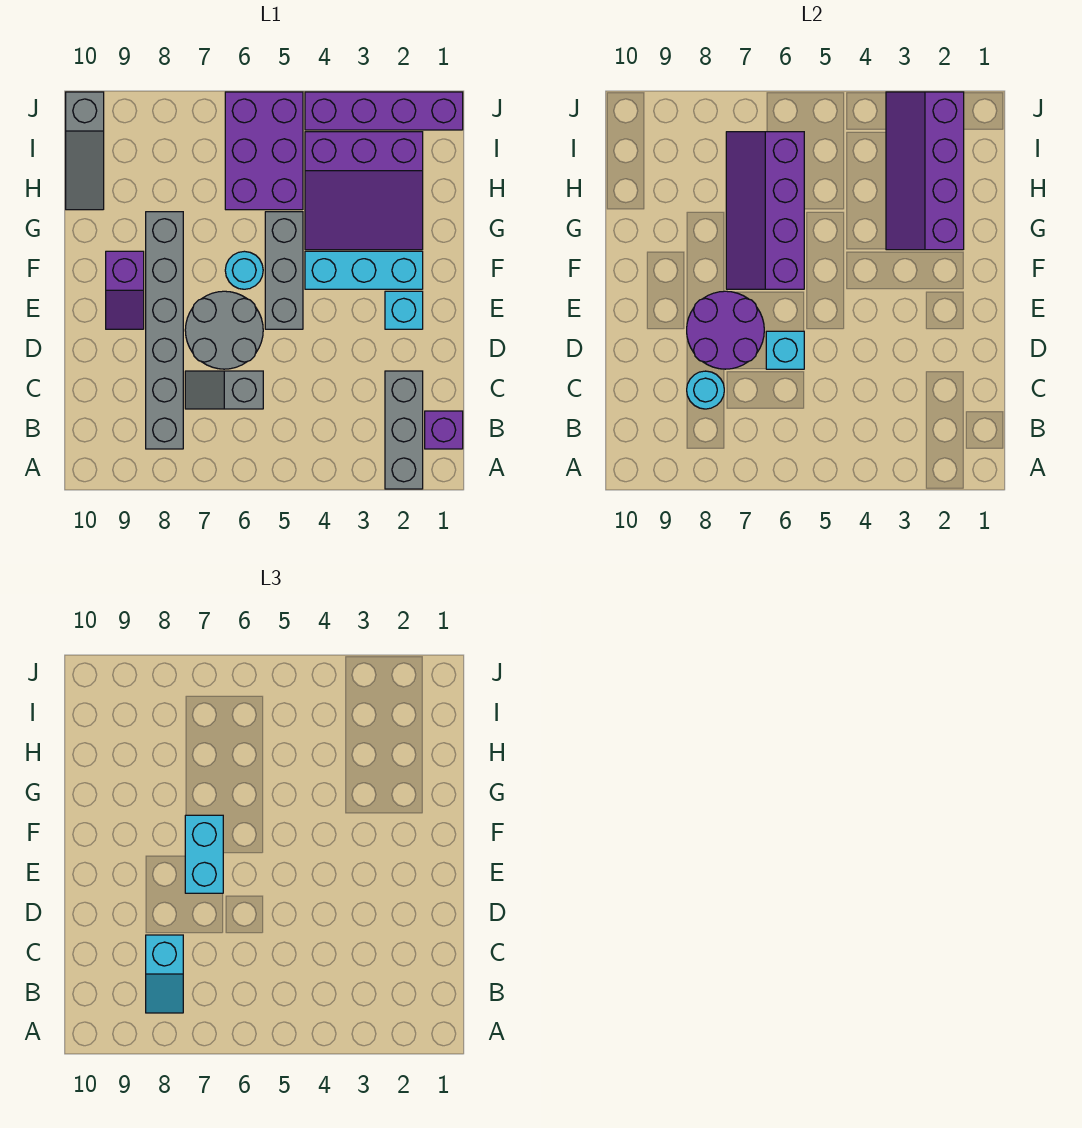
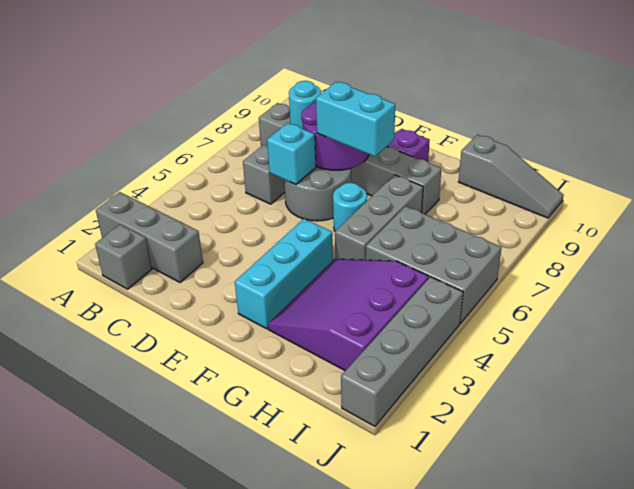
purple brick B1 level 1 -> grey brick B1 level 1
cyan slope B8:C8 level 3 top C -> none
cyan brick E2 level 1 -> none
grey brick E5:G5 level 1 -> grey brick G5:G7 level 1
purple slope F6:I7 level 2 top 6 -> none
purple slope G2:J3 level 2 top 2 -> none
purple brick H5:J6 level 1 -> grey brick H5:J6 level 1
grey slope H10:J10 level 1 top J -> grey slope H10:J10 level 1 top H
purple brick J1:J4 level 1 -> grey brick J1:J4 level 1

